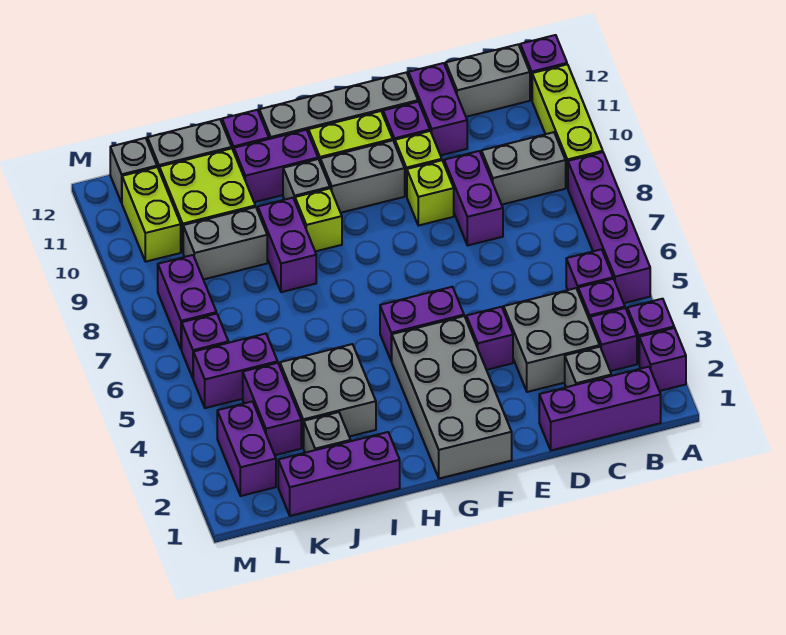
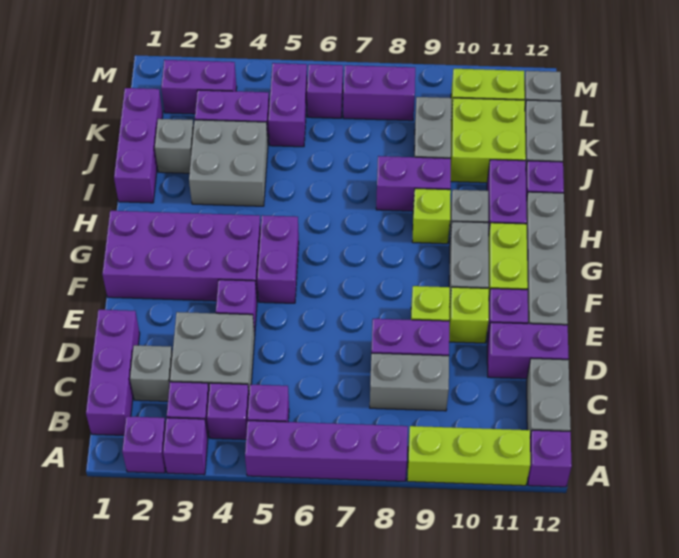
grey brick B9:C9 level 1 -> grey brick C8:C9 level 1
grey brick F1:G4 level 1 -> purple brick F1:G4 level 1

